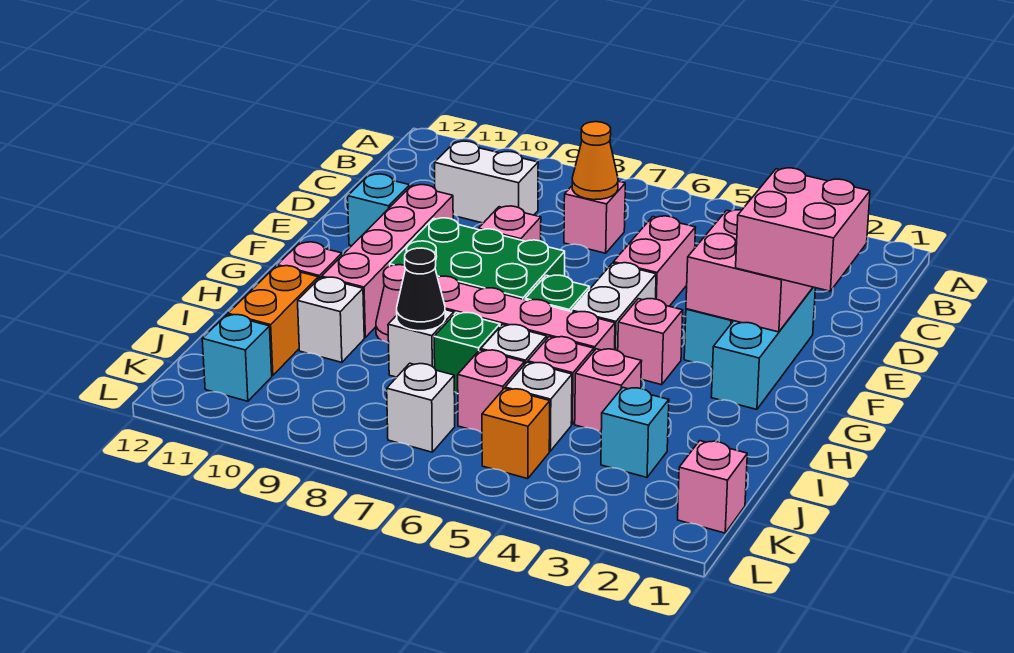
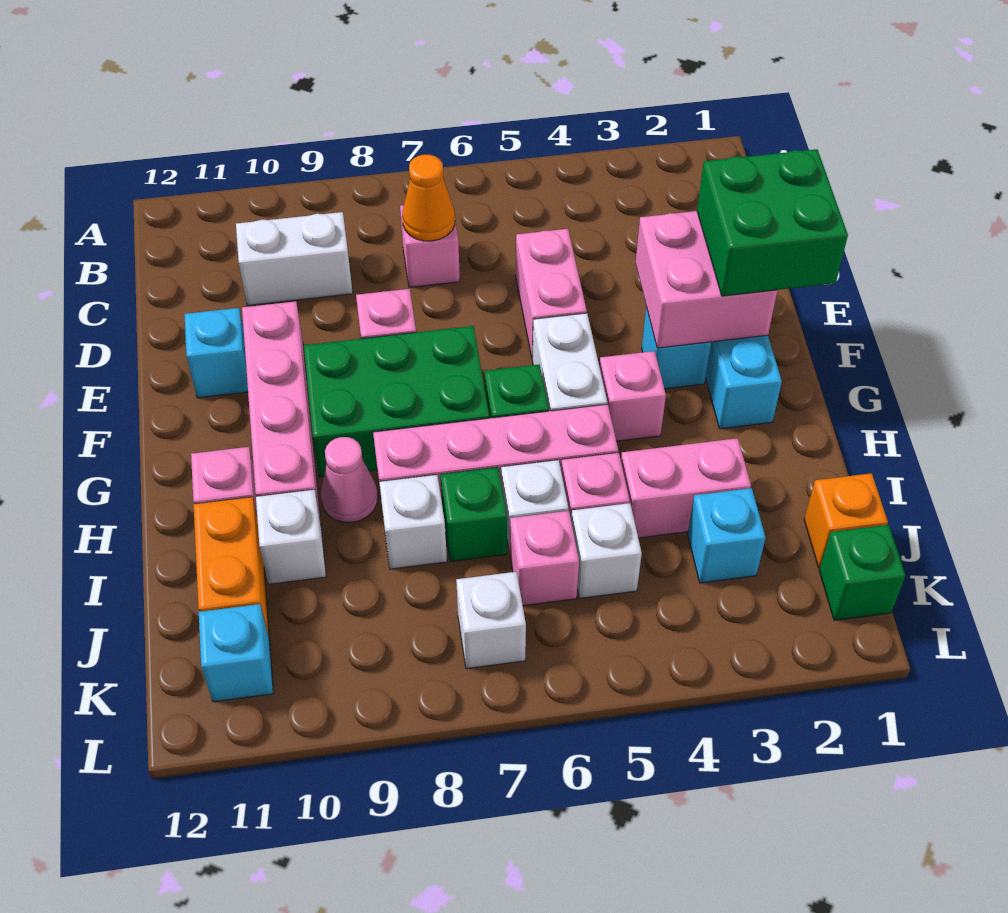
pink brick E1:F2 level 3 -> green brick E1:F2 level 3
pink brick I4 level 1 -> pink brick I3:I4 level 1
black cone I8 level 2 -> none
pink brick K1 level 1 -> green brick K1 level 1
orange brick K5 level 1 -> orange brick J1 level 1

